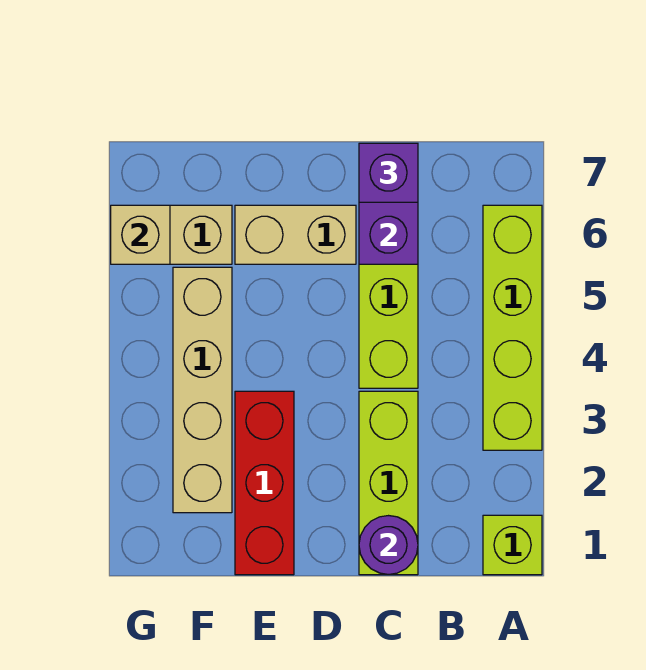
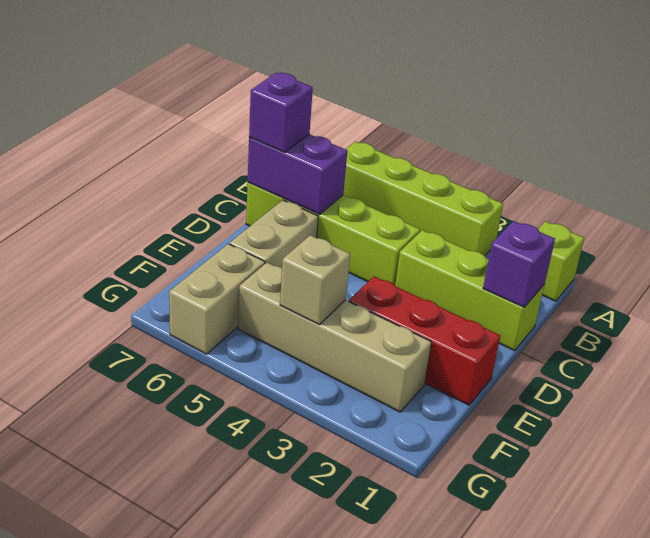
purple round brick C1 level 2 -> purple brick C1 level 2
tan brick G6 level 2 -> tan brick F4 level 2

